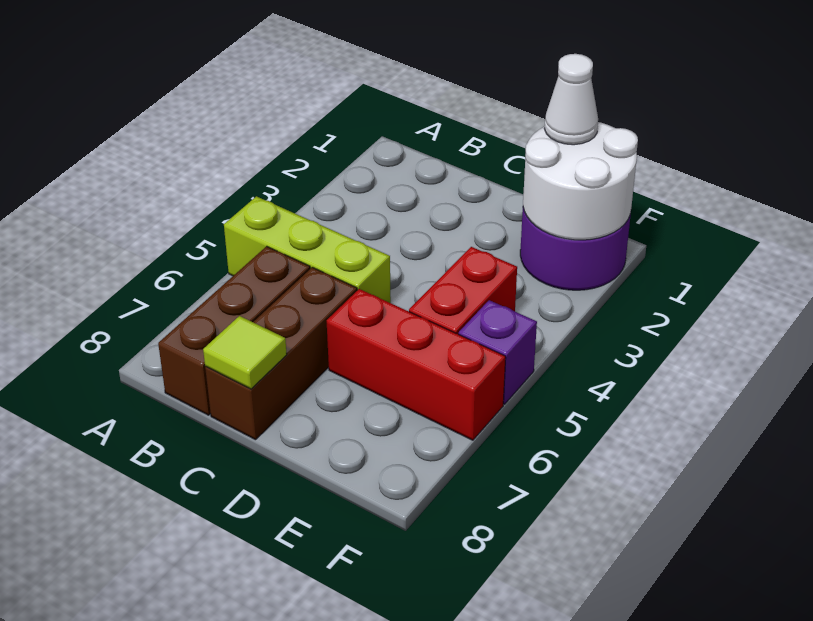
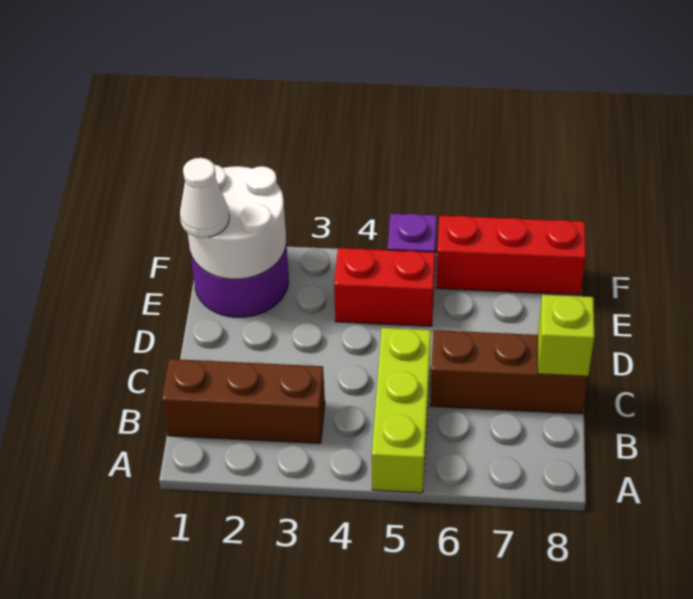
brown brick B6:B8 level 1 -> brown brick B1:B3 level 1
lime tile C8 level 2 -> lime brick C8 level 2
red brick D6:F6 level 1 -> red brick F6:F8 level 1

